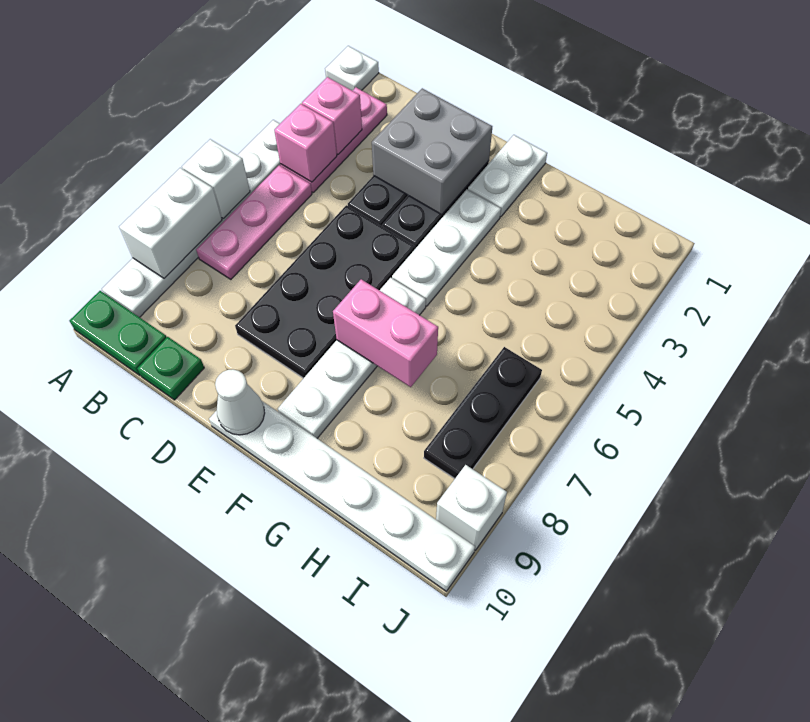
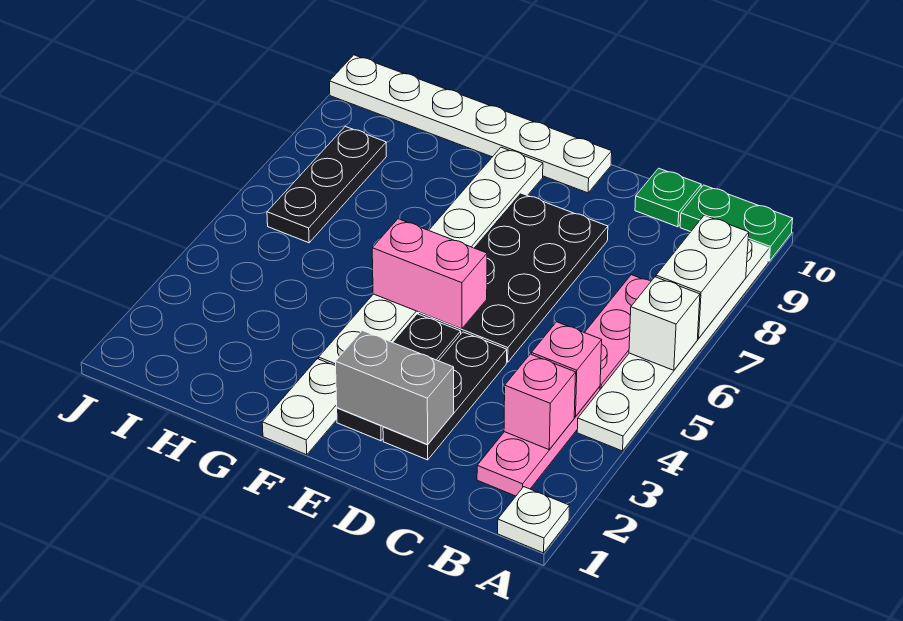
grey brick D2:E3 level 2 -> grey brick D2:E2 level 2
white cone E10 level 2 -> none
pink brick F7:G7 level 2 -> pink brick E5:F5 level 2
white brick J9 level 1 -> none

